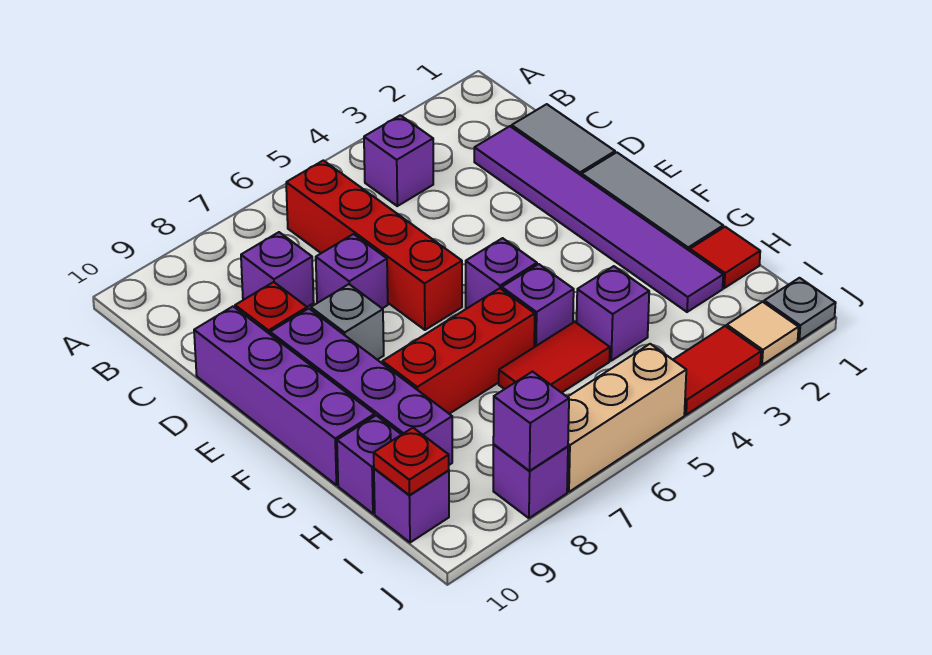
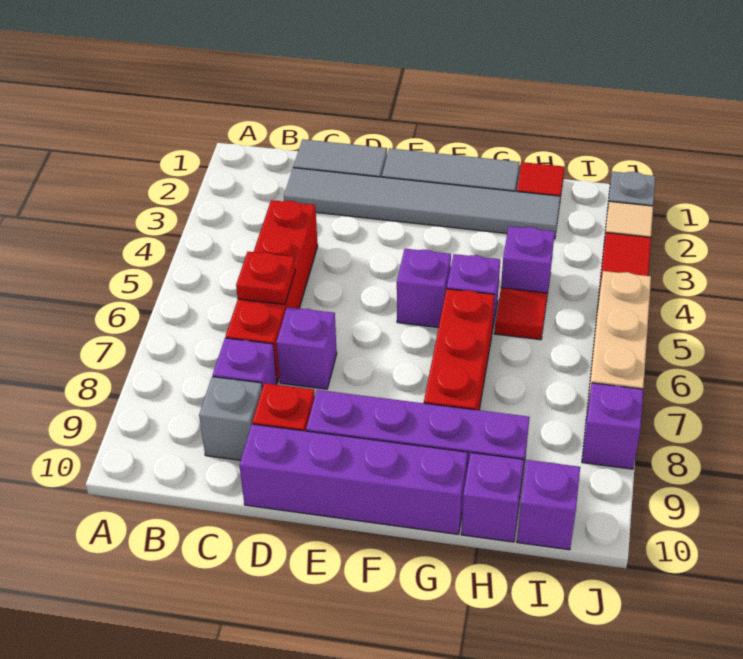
purple brick B4 level 1 -> none
red brick B6:E6 level 1 -> red brick C4:C7 level 1
purple tile C2:H2 level 1 -> grey tile C2:H2 level 1
grey brick E8 level 1 -> grey brick C9 level 1
red tile H5:H6 level 1 -> red tile H5 level 1
red plate I10 level 2 -> red plate C6 level 2
purple brick J8 level 2 -> none

